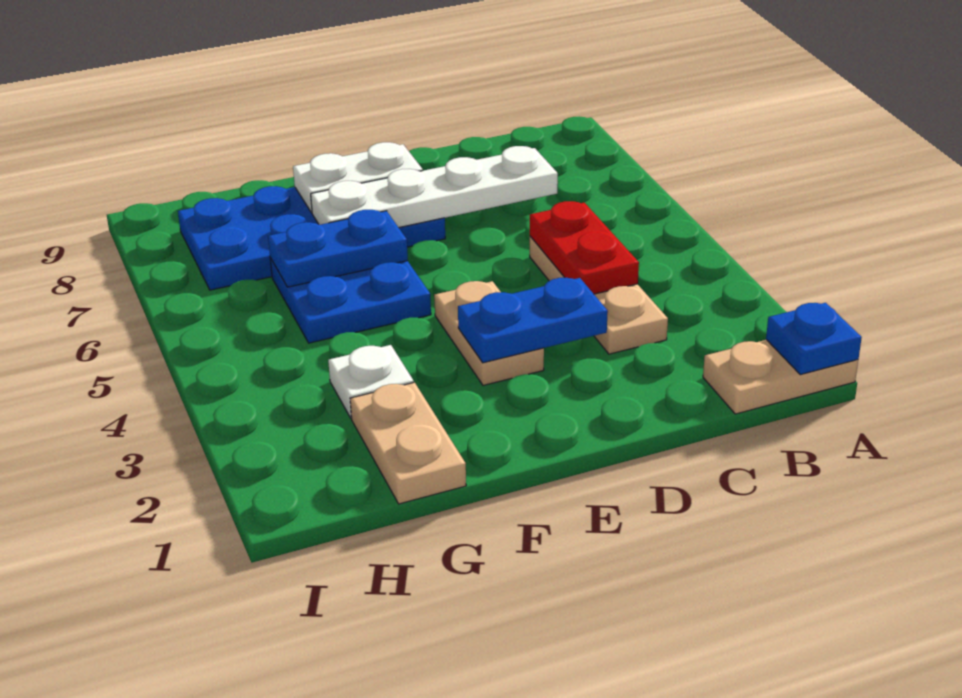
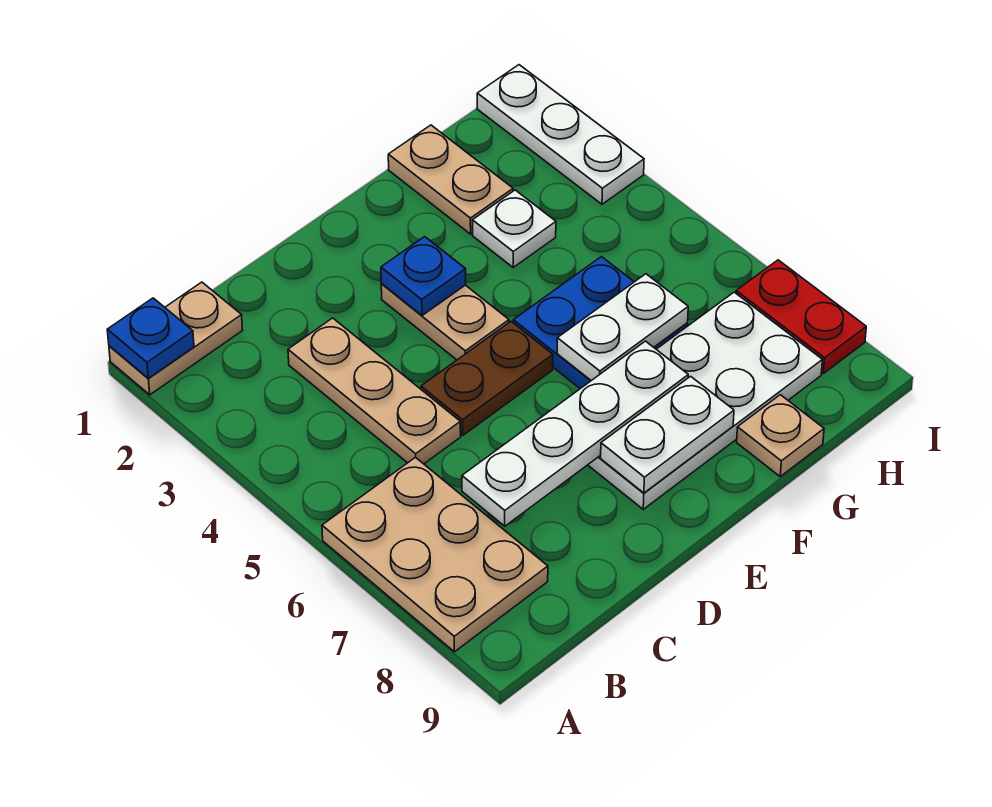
none -> tan plate A6:B8 level 1
red plate C4:C5 level 2 -> red plate I7:I8 level 1
blue plate D3:E3 level 2 -> blue plate E3 level 2
none -> brown plate D5:E5 level 1
blue plate E7:H8 level 1 -> white plate E7:H8 level 1
blue plate F6:G6 level 2 -> white plate F6:G6 level 2
none -> tan plate G9 level 1
none -> white plate I1:I3 level 1

